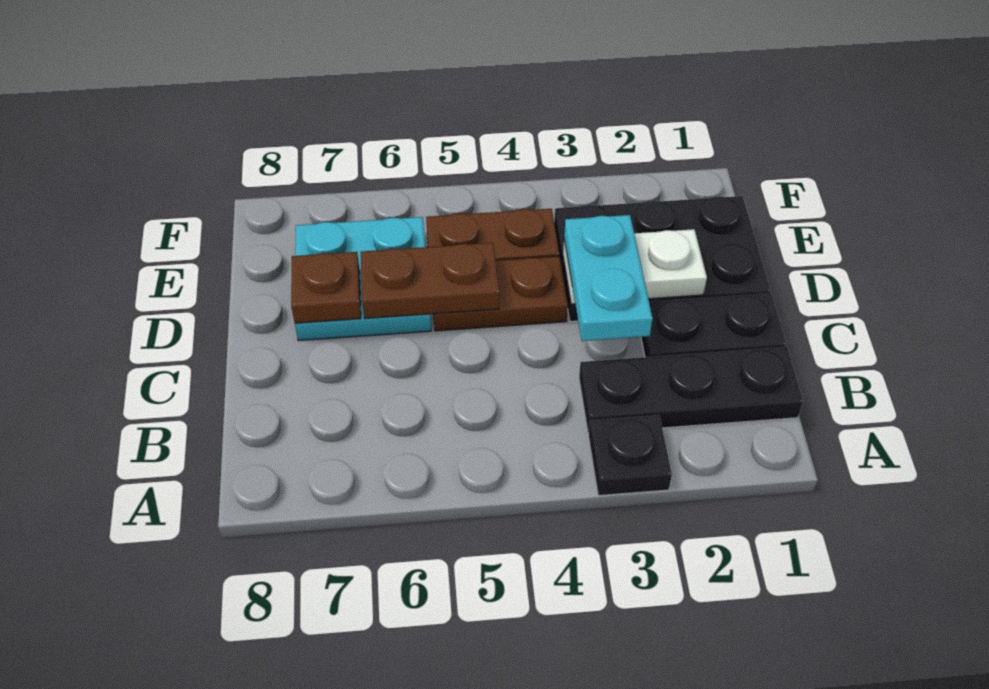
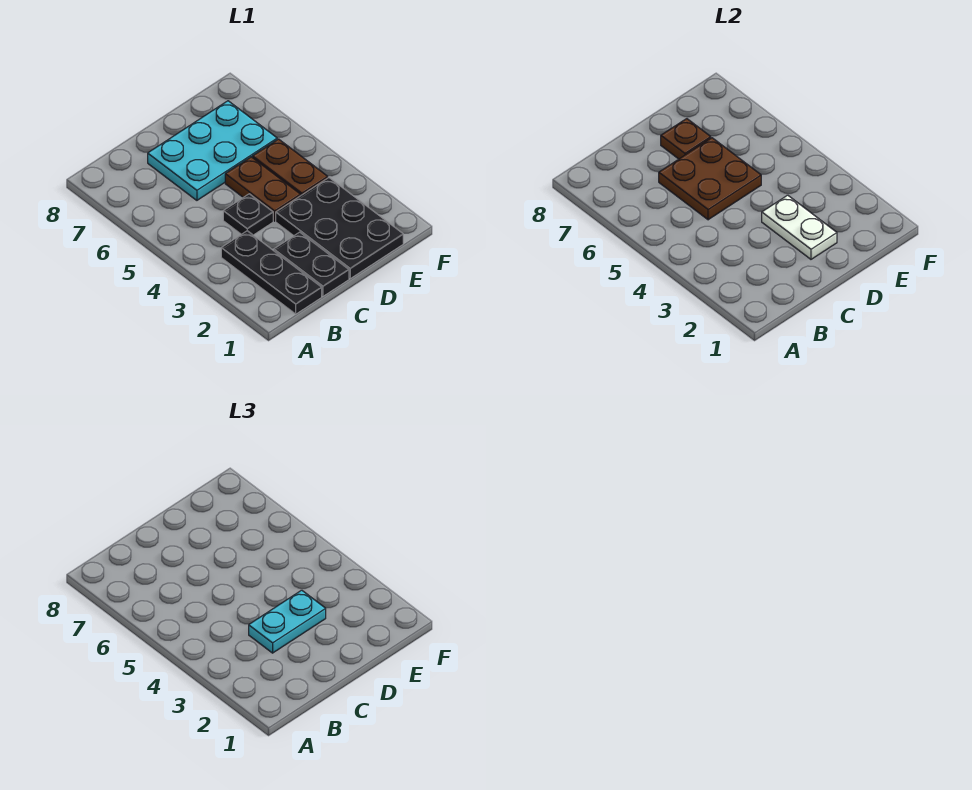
black plate A3 level 1 -> black plate C4 level 1
brown plate D5:D6 level 2 -> brown plate C5:D6 level 2
cyan plate D6:E7 level 1 -> cyan plate C6:E7 level 1

